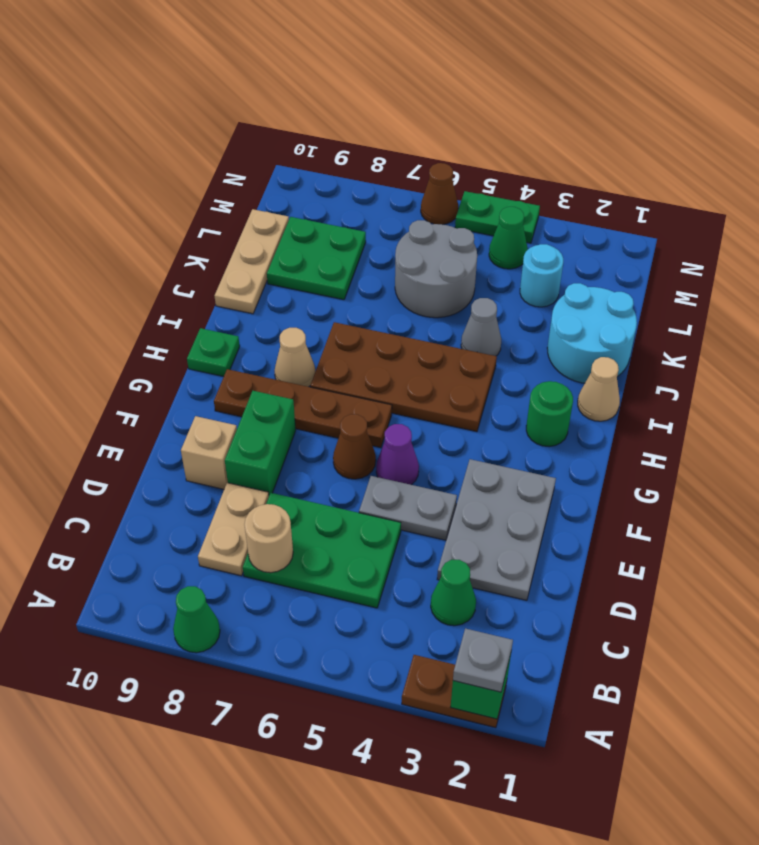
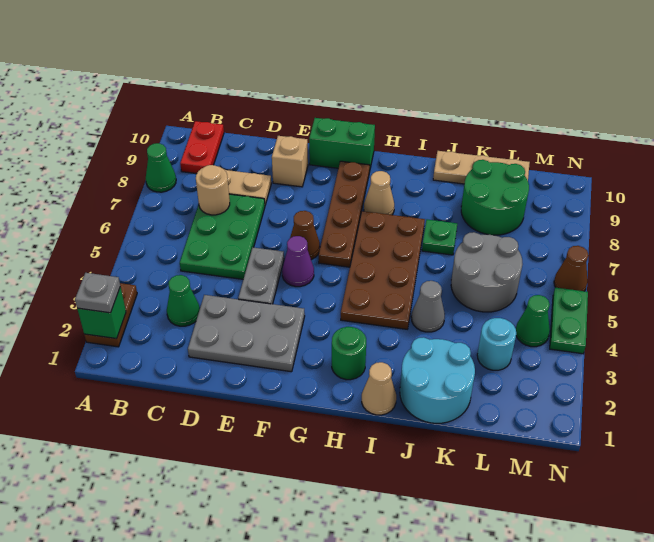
none -> red plate B9:B10 level 1
green brick E8:F8 level 1 -> green brick F10:G10 level 1
green plate H10 level 1 -> green plate J7 level 1
green plate K8:L9 level 1 -> green round brick K8:L9 level 1

